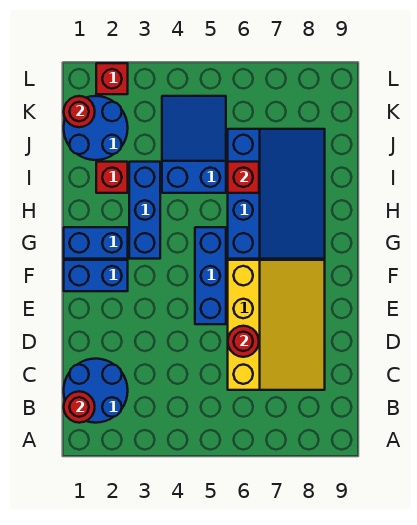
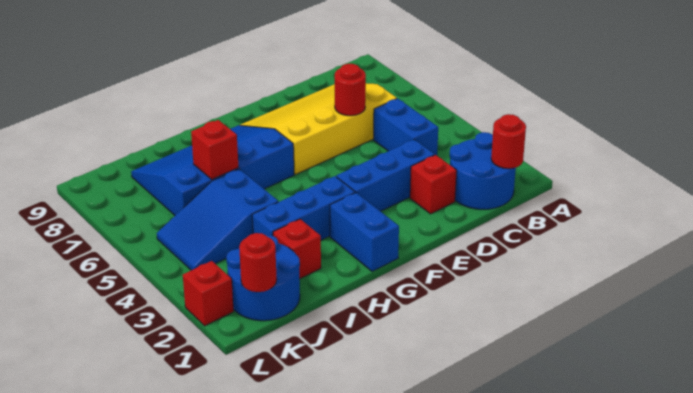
none -> red brick D2 level 1
blue brick E5:G5 level 1 -> blue brick D3:F3 level 1
blue brick F1:F2 level 1 -> blue brick C4:C5 level 1

